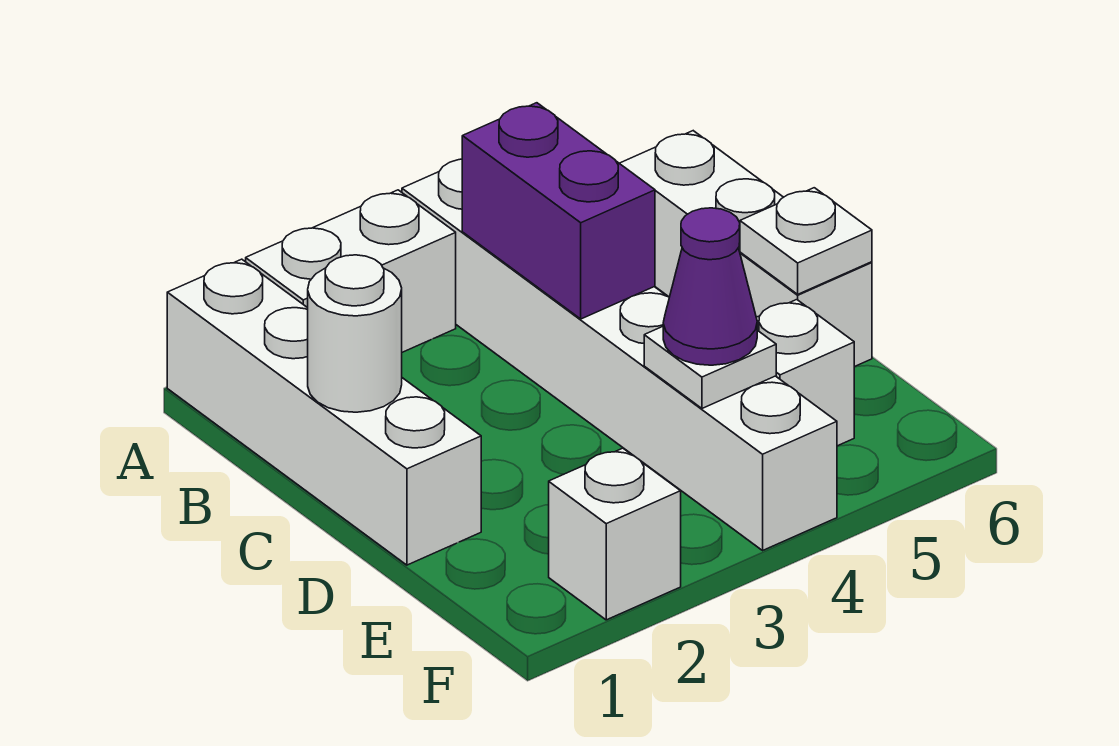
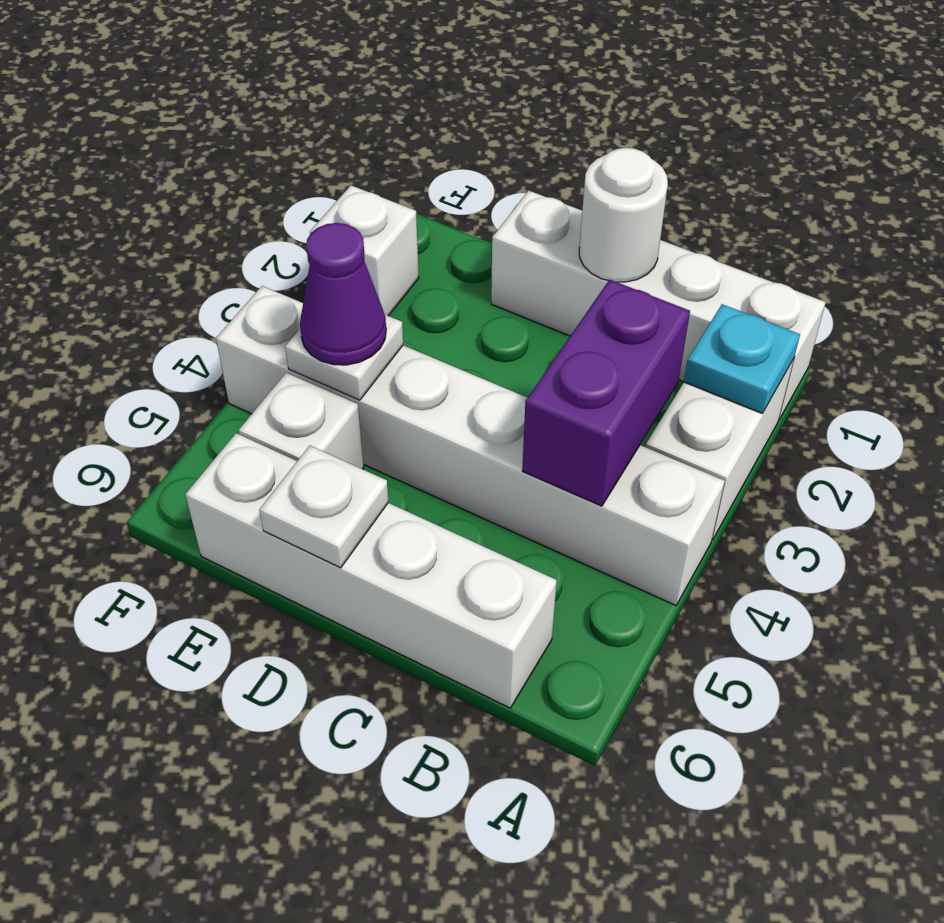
none -> cyan plate A2 level 2
purple brick B4:C4 level 2 -> purple brick B3:B4 level 2
white brick B6:D6 level 1 -> white brick B6:E6 level 1

